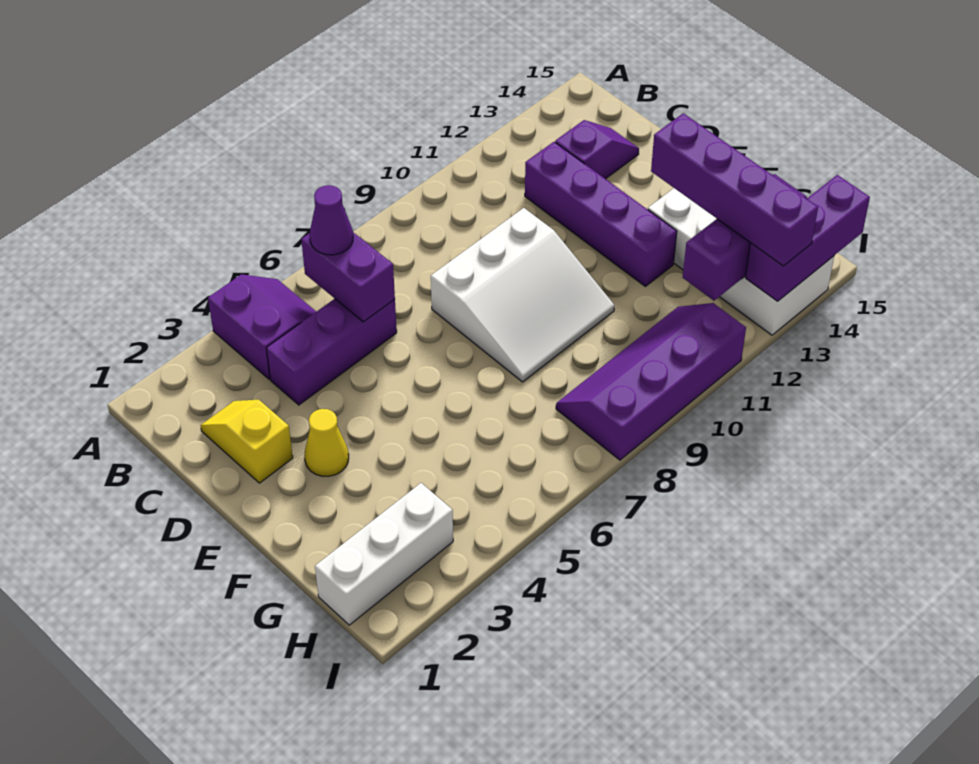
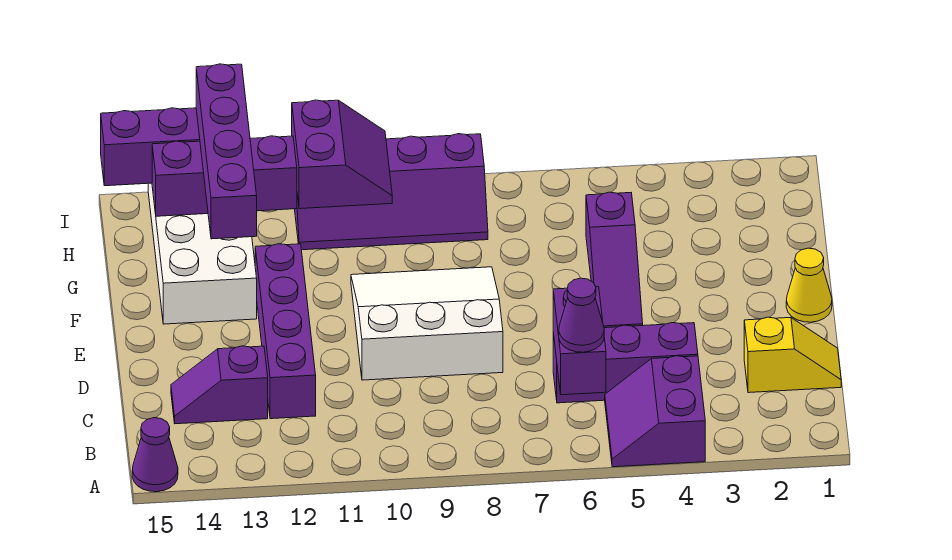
none -> purple cone A15 level 1
yellow slope C2:D2 level 1 top D -> yellow slope C1:C2 level 1 top 2
yellow cone E3 level 1 -> yellow cone E1 level 1
none -> purple slope E5:G5 level 1 top G
white brick H1:H3 level 1 -> none
none -> purple slope H10:I11 level 2 top 11

